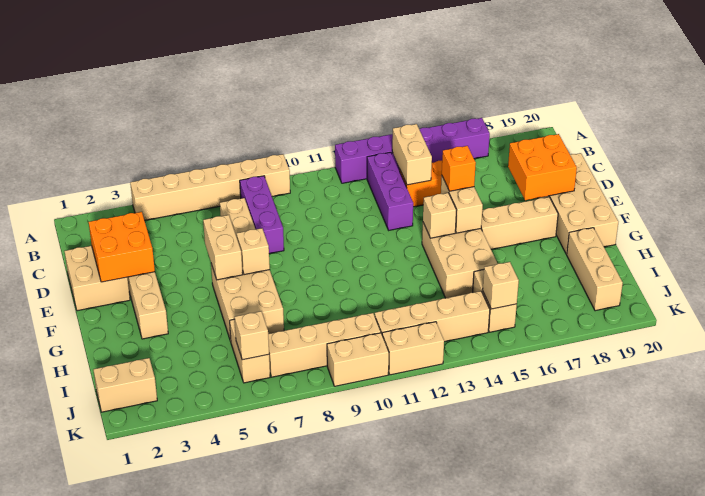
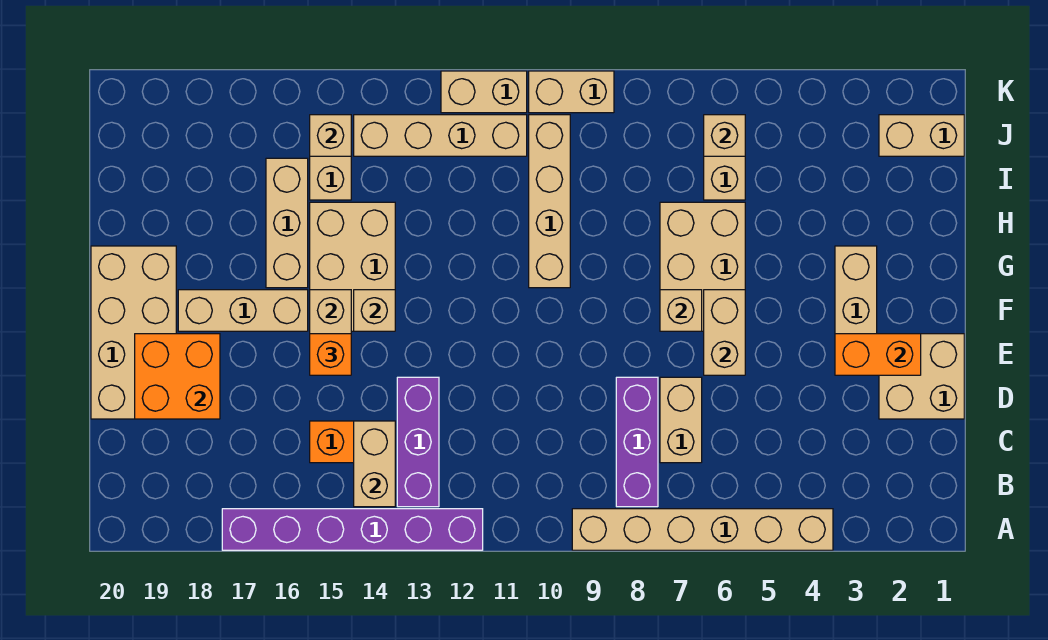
orange brick D2:E3 level 2 -> orange brick E2:E3 level 2
tan brick H19:J19 level 1 -> tan brick G16:I16 level 1
tan brick J7:J10 level 1 -> tan brick G10:J10 level 1

